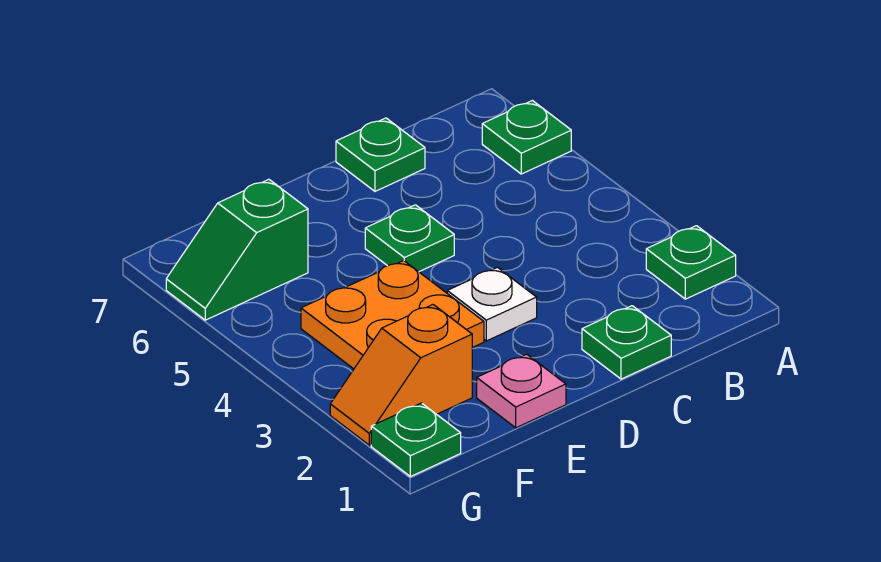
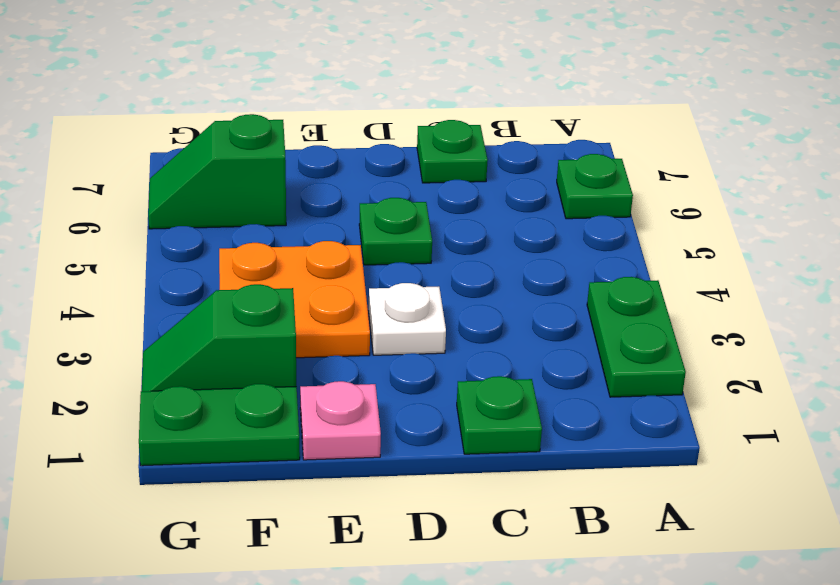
green plate A2 level 1 -> green plate A2:A3 level 1
orange slope F2:G2 level 1 top F -> green slope F2:G2 level 1 top F
green plate G1 level 1 -> green plate F1:G1 level 1

